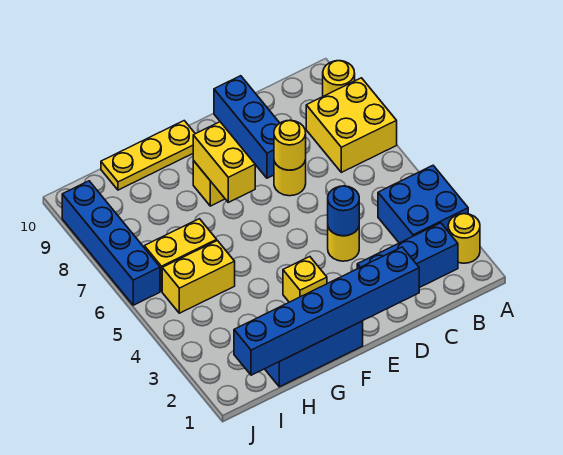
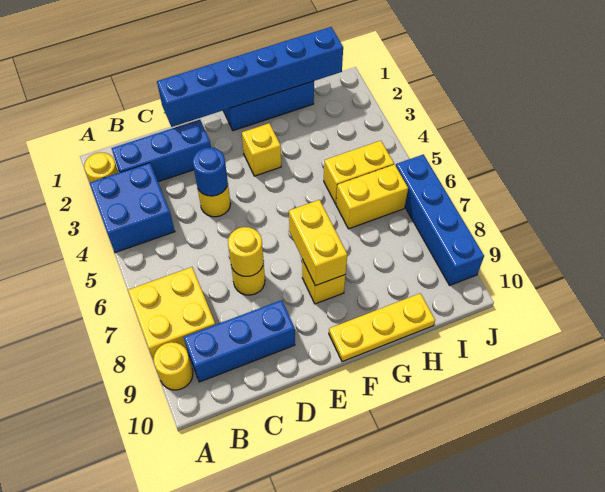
blue brick D8:D10 level 1 -> blue brick B9:D9 level 1

